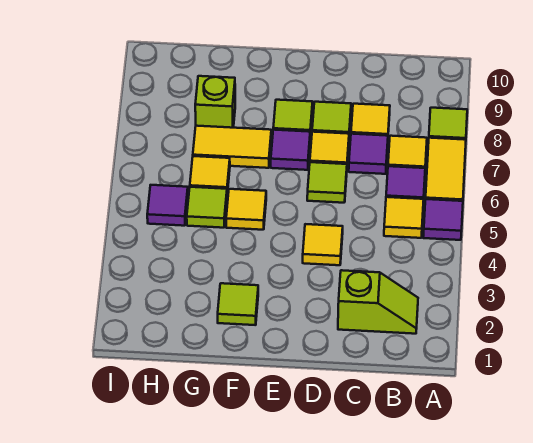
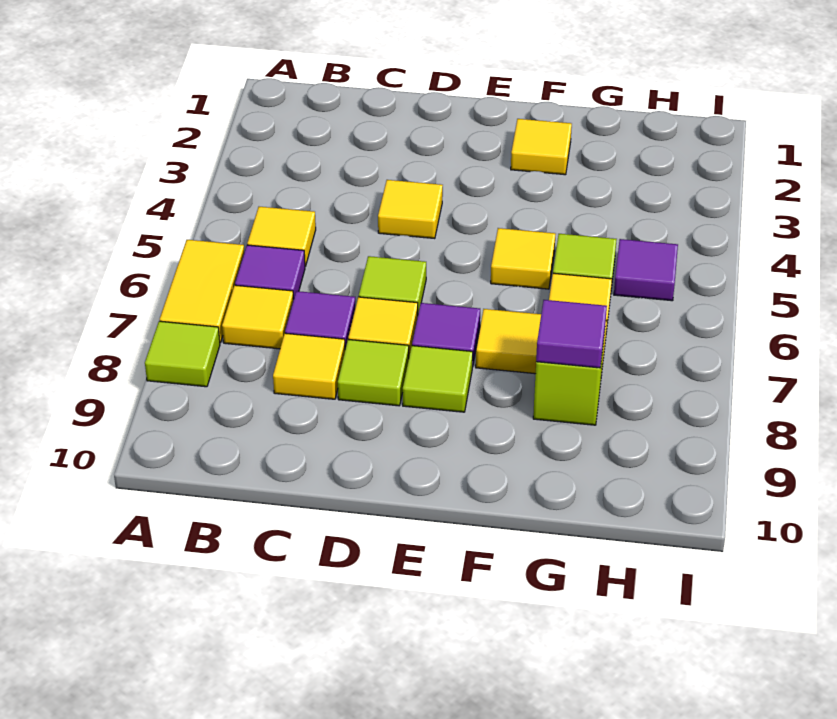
purple tile A5 level 1 -> purple tile G8 level 2
lime slope B2:C2 level 1 top C -> none
lime tile F2 level 1 -> yellow tile F2 level 1

